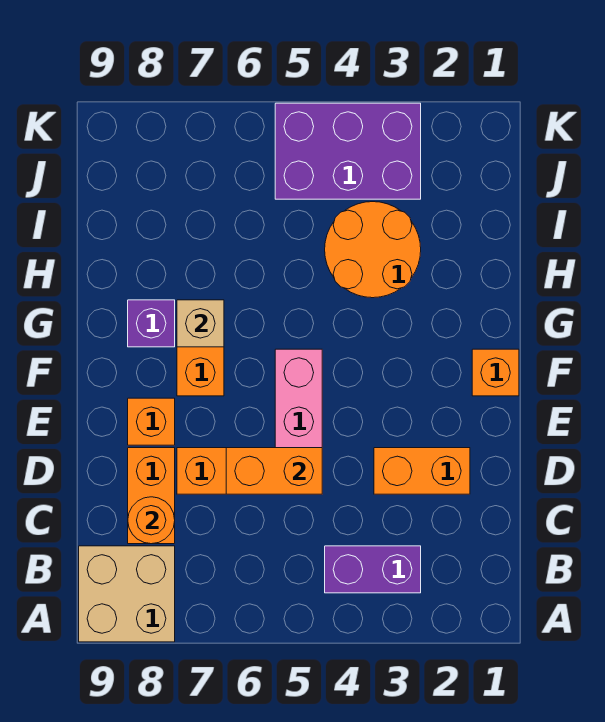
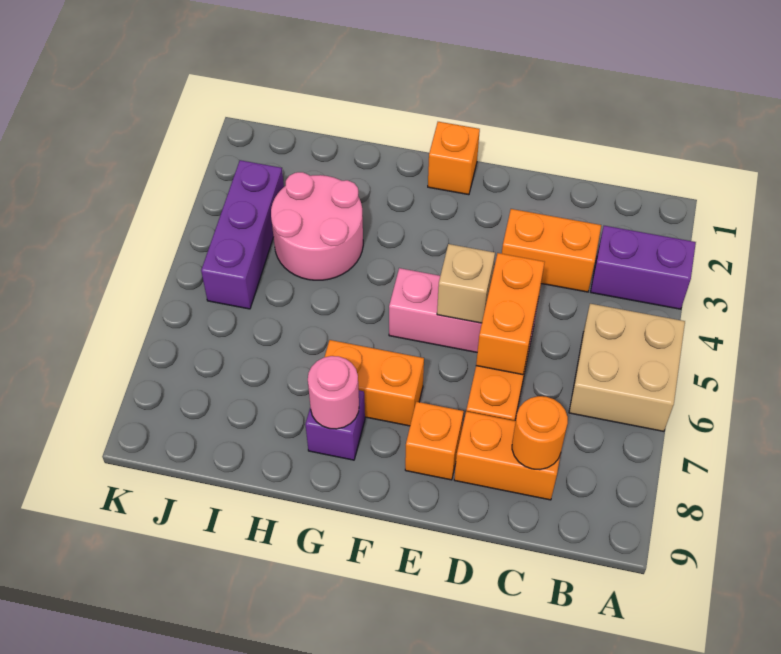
tan brick A8:B9 level 1 -> tan brick A5:B6 level 1
purple brick B3:B4 level 1 -> purple brick A3:B3 level 1
orange brick D2:D3 level 1 -> orange brick C3:D3 level 1
tan brick G7 level 2 -> tan brick E5 level 2
none -> pink round brick G8 level 2
orange round brick H3:I4 level 1 -> pink round brick H3:I4 level 1
purple brick J3:K5 level 1 -> purple brick J3:J5 level 1

